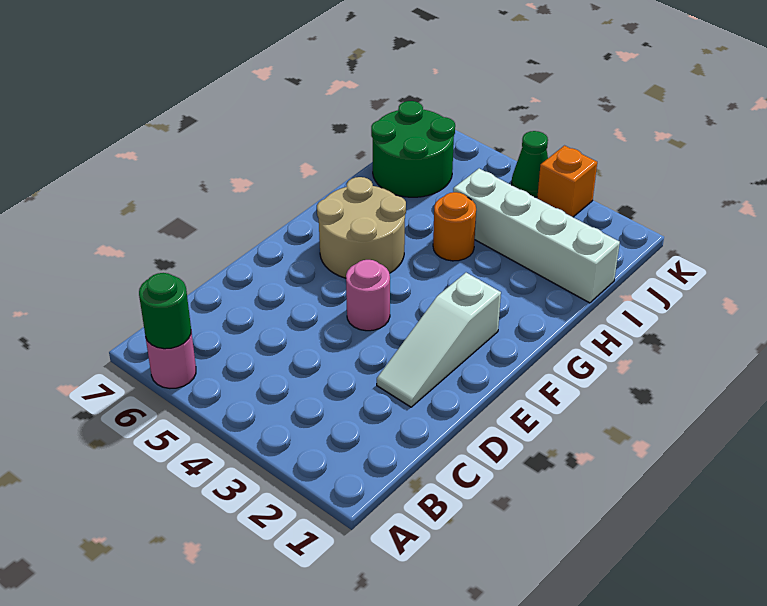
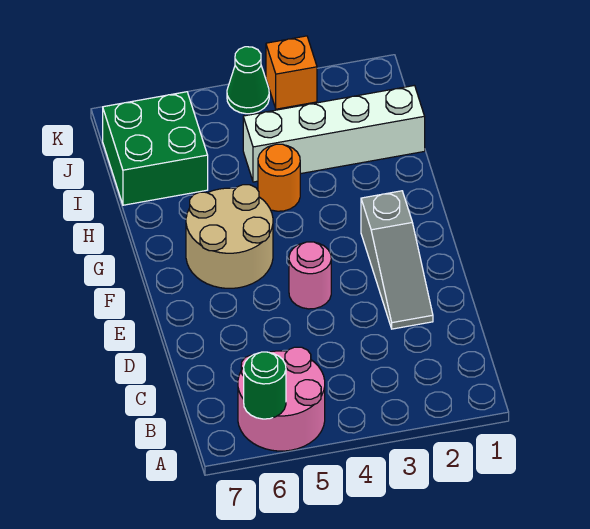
pink round brick A6 level 1 -> pink round brick A5:B6 level 1
white slope D2:F2 level 1 top F -> grey slope D2:F2 level 1 top F
green round brick I6:J7 level 1 -> green brick I6:J7 level 1

